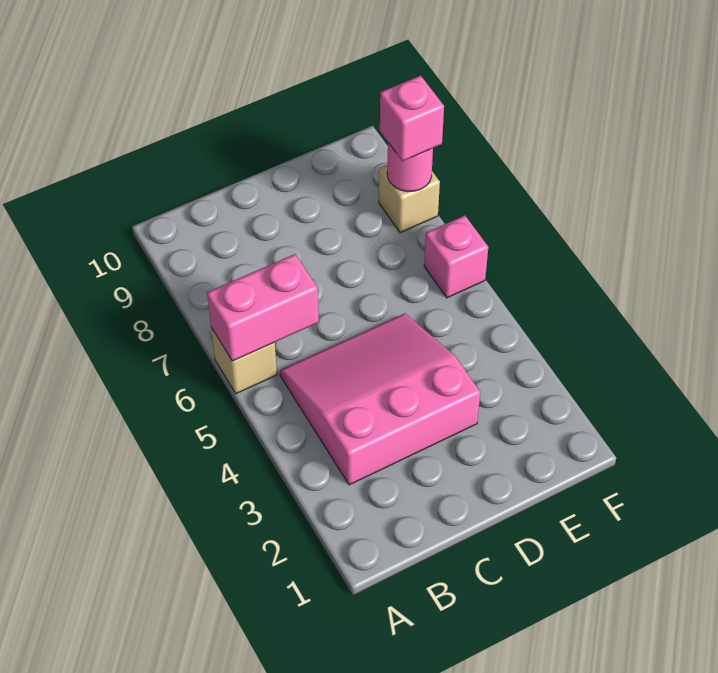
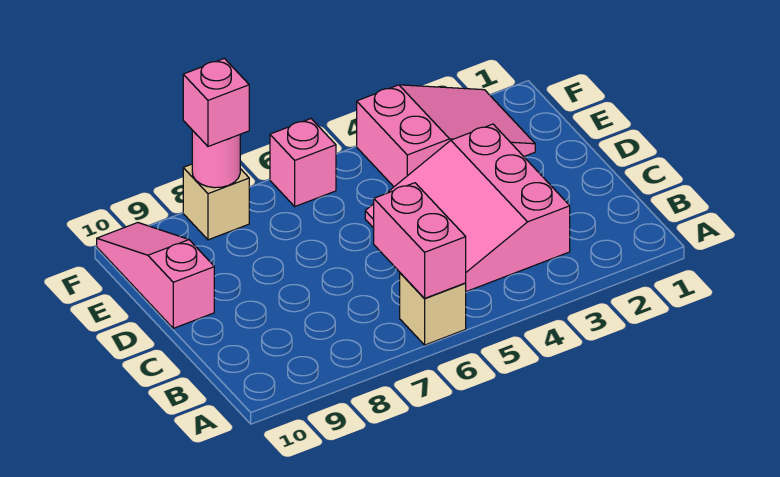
none -> pink slope D10:F10 level 1 top D
none -> pink slope E2:F4 level 1 top 4

